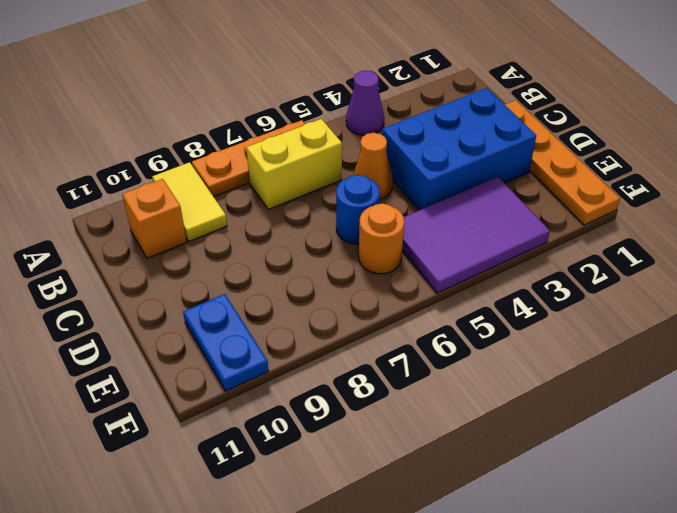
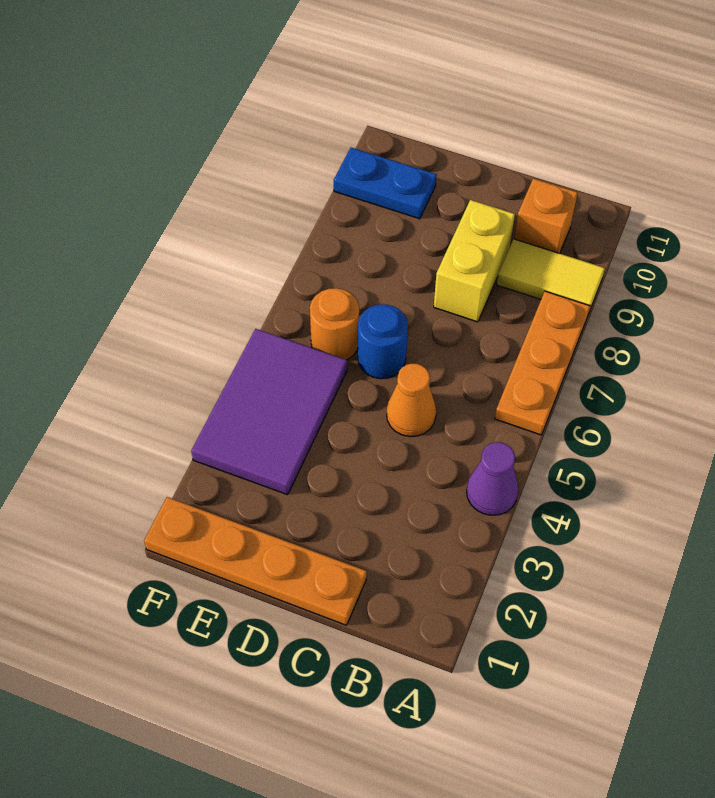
yellow brick B6:B7 level 1 -> yellow brick C8:C9 level 1
blue brick C2:D4 level 1 -> none

